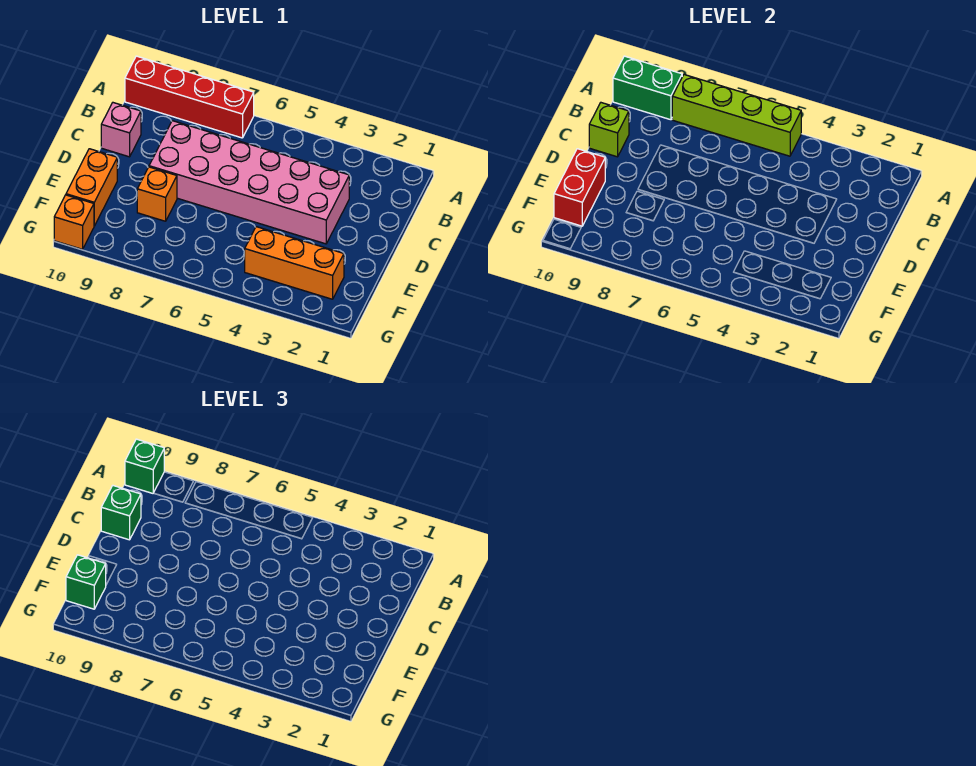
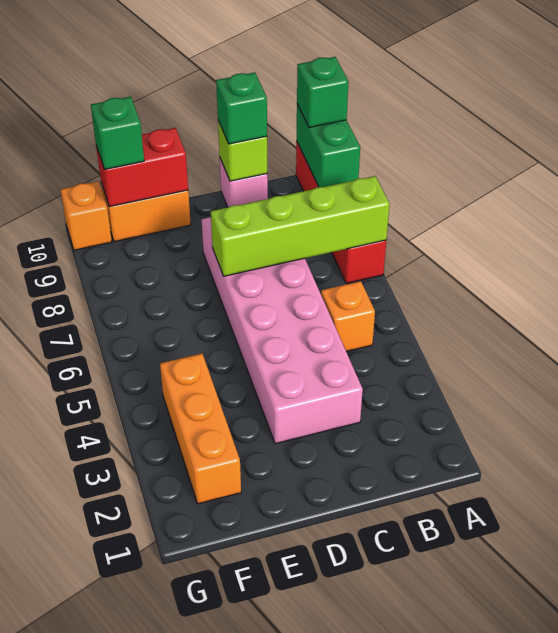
lime brick A5:A8 level 2 -> lime brick A7:D7 level 2
orange brick E8 level 1 -> orange brick B5 level 1

